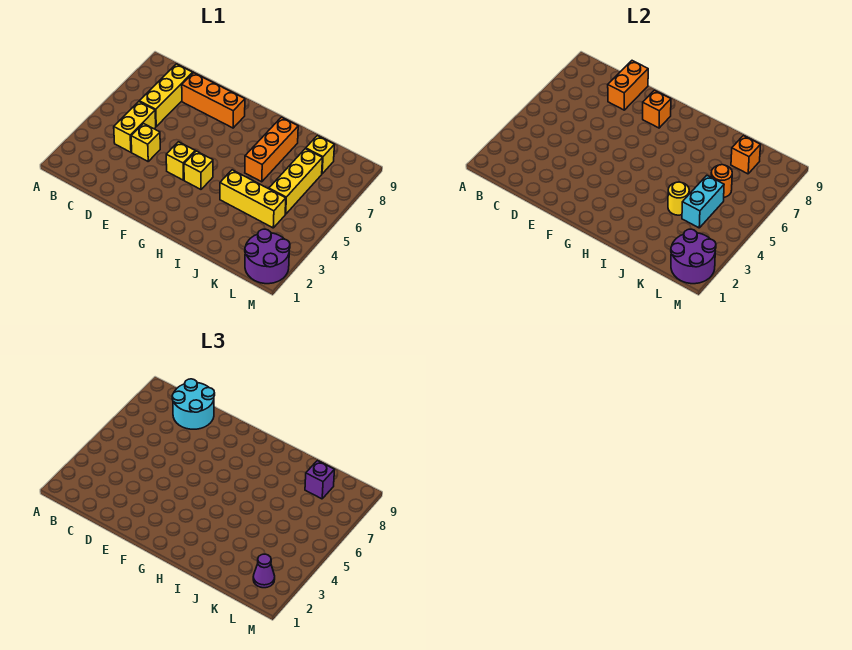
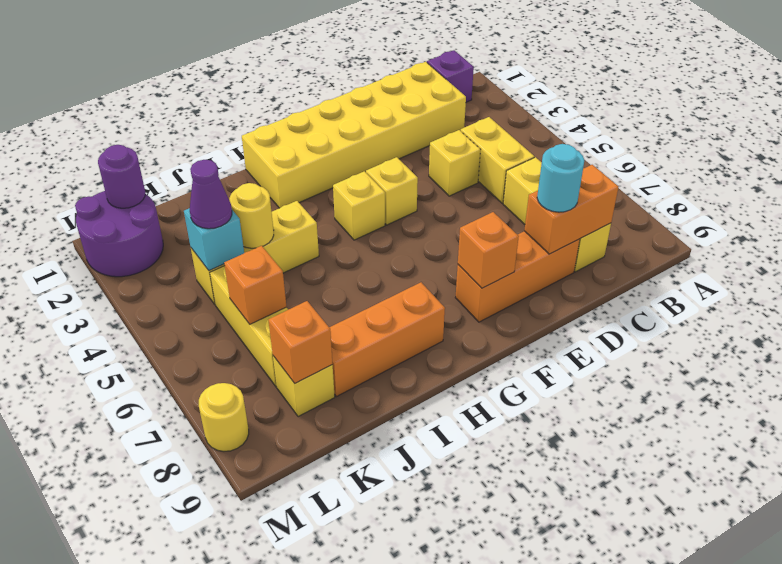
none -> yellow brick C1:H2 level 1
cyan round brick C8:D9 level 3 -> cyan round brick D8 level 3
orange brick D8:D9 level 2 -> orange brick C8:D8 level 2
orange brick I6:I8 level 1 -> orange brick H8:J8 level 1
cyan brick K4:K5 level 2 -> cyan brick K4 level 2
orange round brick K6 level 2 -> orange brick K6 level 2
purple brick K8 level 3 -> purple brick B1 level 1
purple round brick L1:M2 level 2 -> purple round brick L1 level 2
purple cone L2 level 3 -> purple cone K4 level 3
none -> yellow round brick M8 level 1

